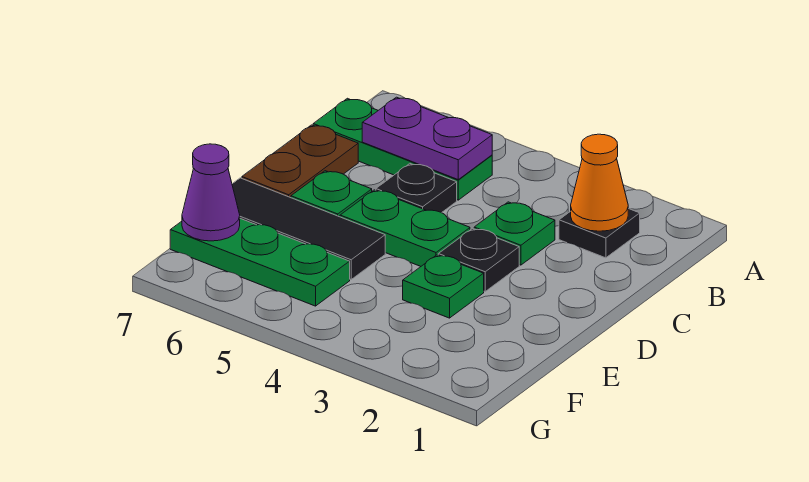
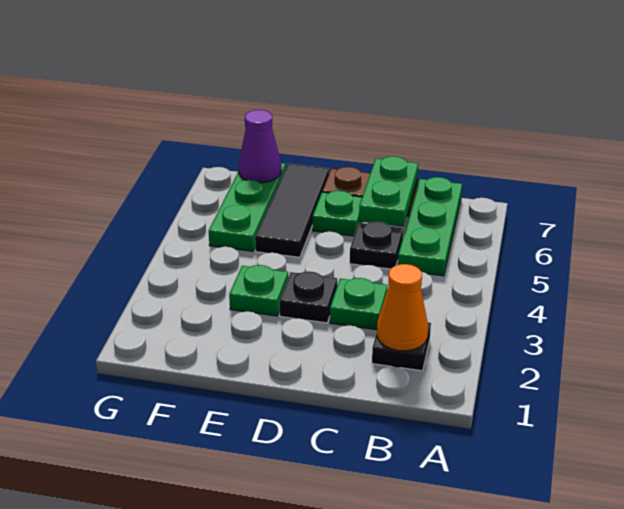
purple plate B5:B6 level 2 -> none
green plate D4:D5 level 1 -> green plate C6:C7 level 2

